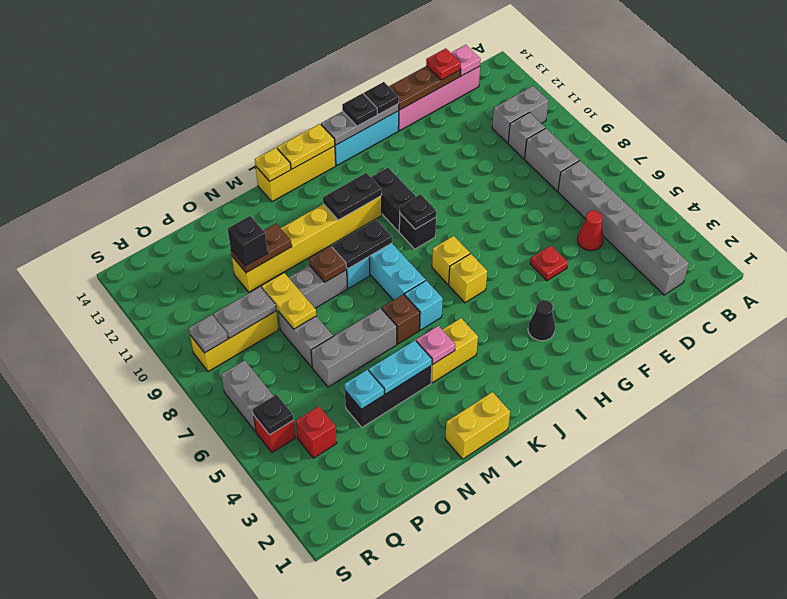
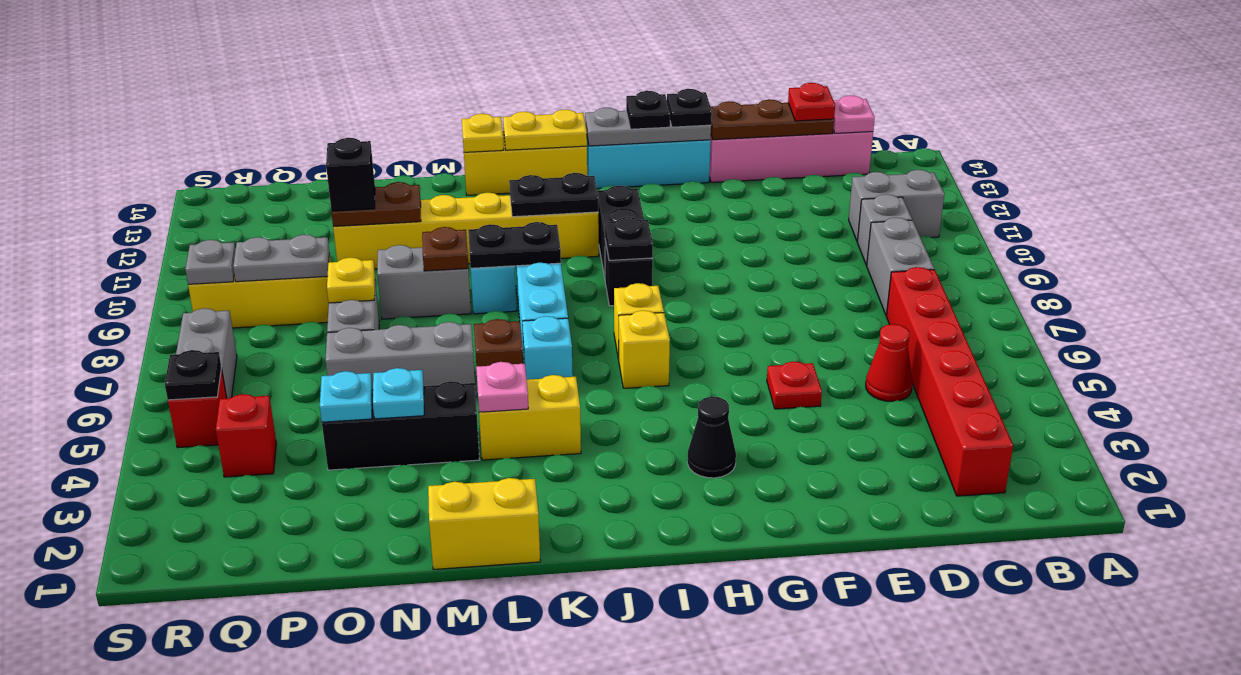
grey brick C2:C7 level 1 -> red brick C2:C7 level 1
cyan plate M4:N4 level 2 -> cyan plate N4 level 2
yellow plate O8:O9 level 2 -> yellow plate O8 level 2

